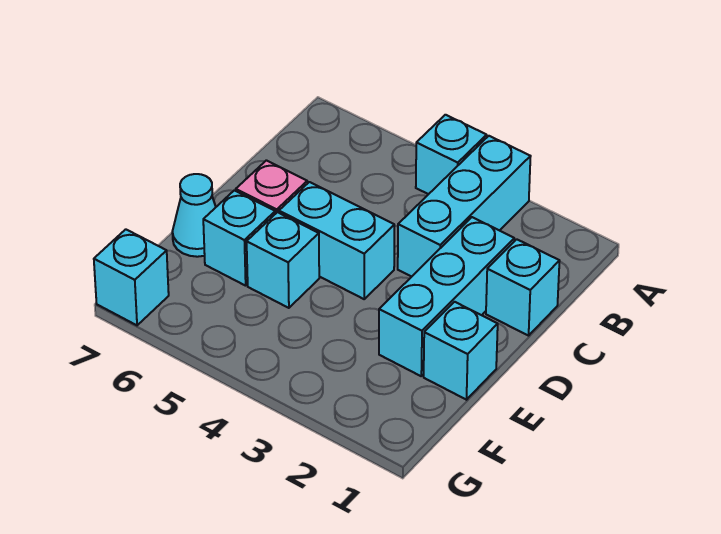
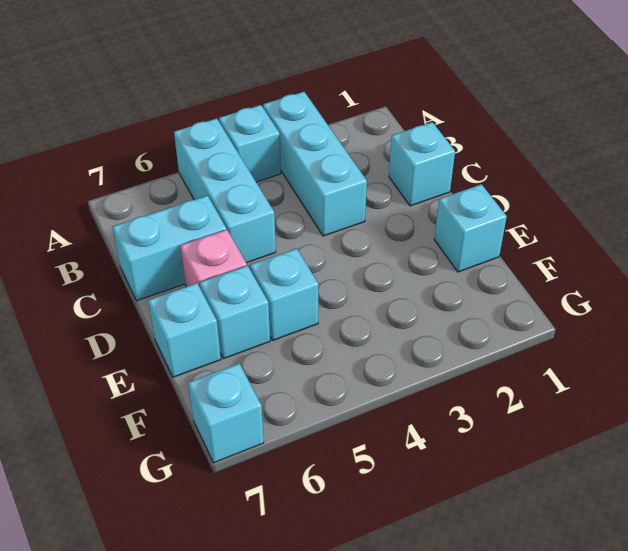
cyan brick C2:E2 level 1 -> cyan brick A5:C5 level 1
cyan brick D4:D5 level 1 -> cyan brick C6:C7 level 1
cyan cone E7 level 1 -> cyan brick E7 level 1

